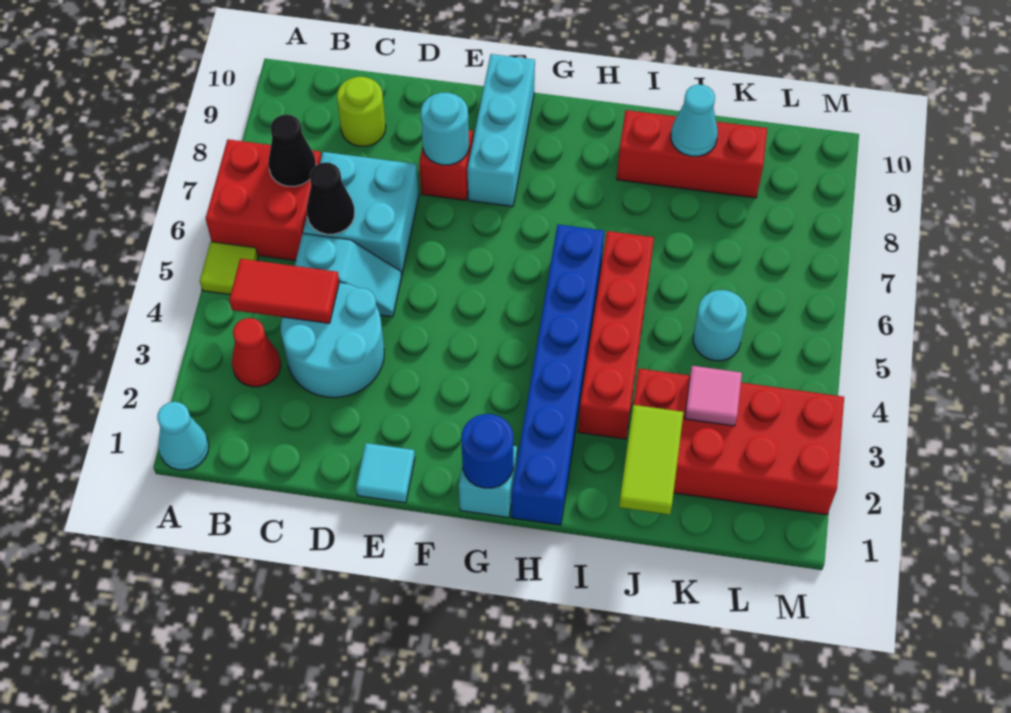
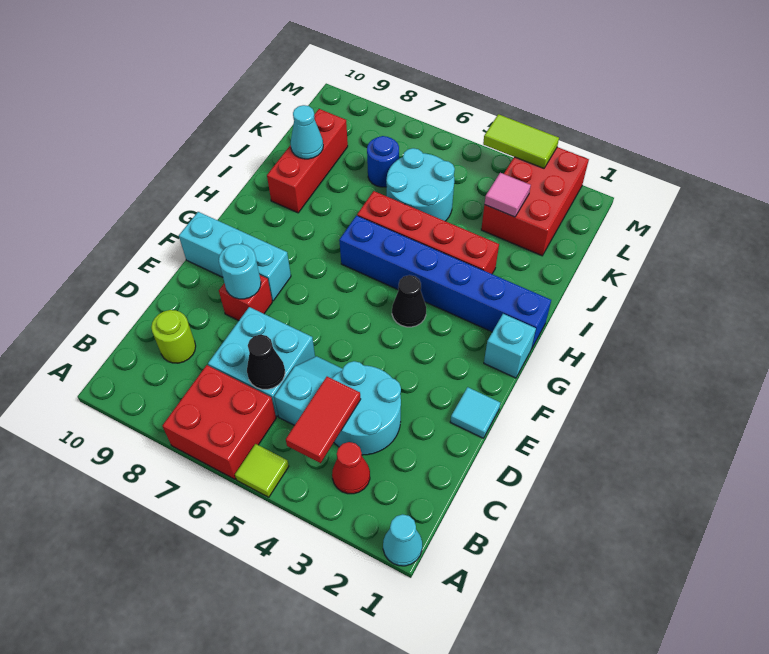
black cone B7 level 2 -> black cone G4 level 1
blue round brick G1 level 2 -> blue round brick K7 level 1
lime tile J1:J2 level 2 -> lime tile M3:M4 level 2
red brick J2:M3 level 1 -> red brick K2:M3 level 1
cyan round brick K5 level 1 -> cyan round brick J5:K6 level 1

